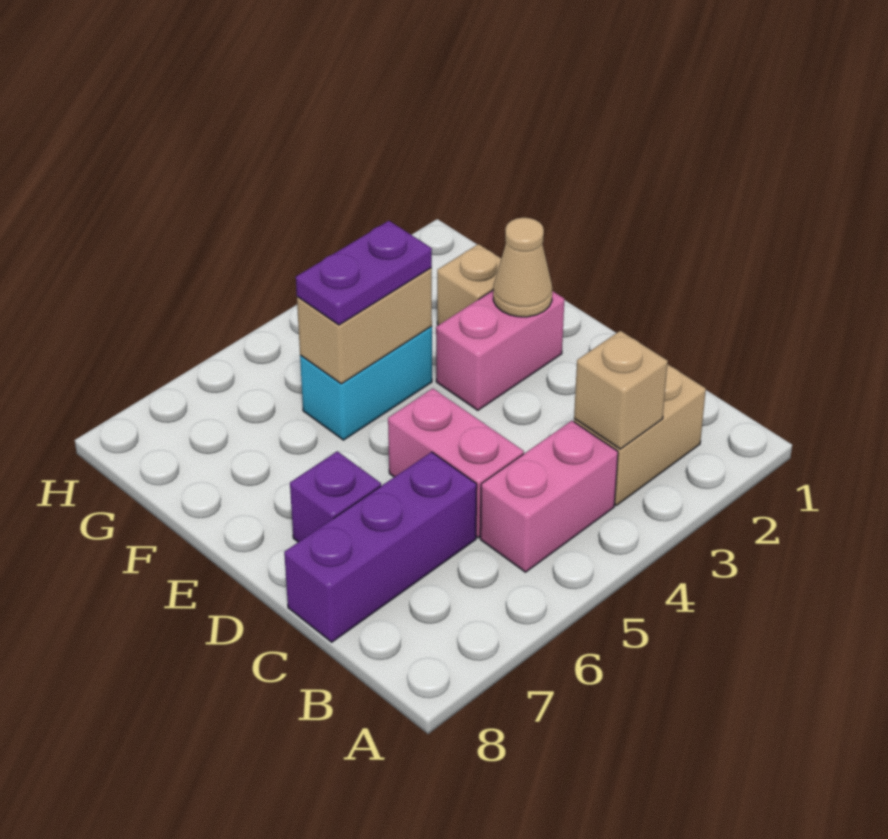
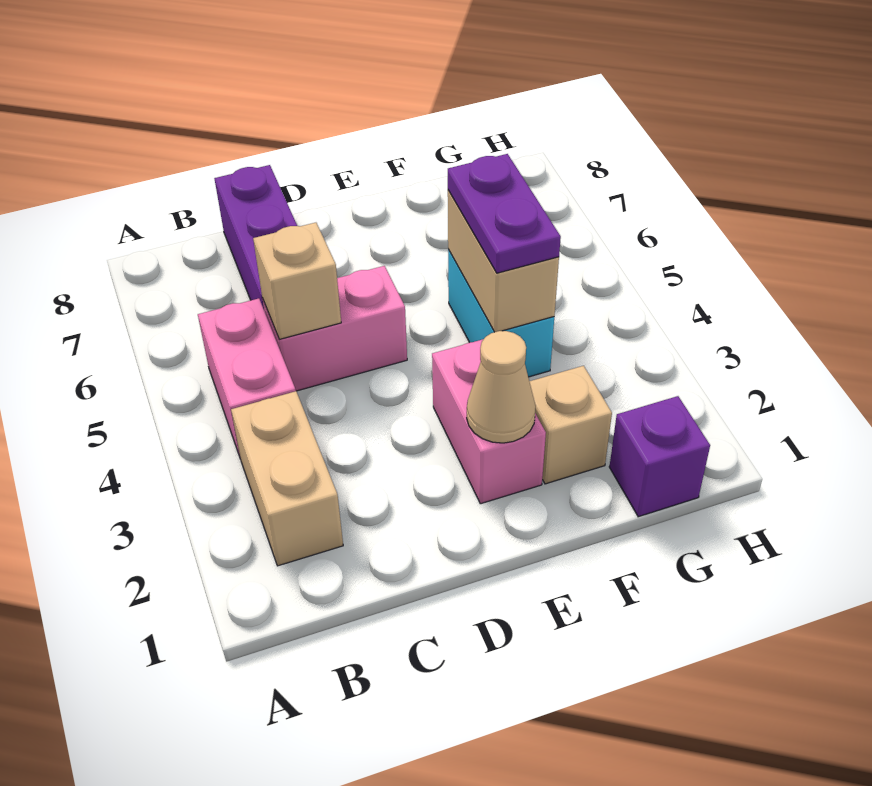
tan brick B3 level 2 -> tan brick C5 level 2
purple brick D7 level 1 -> purple brick G1 level 1

